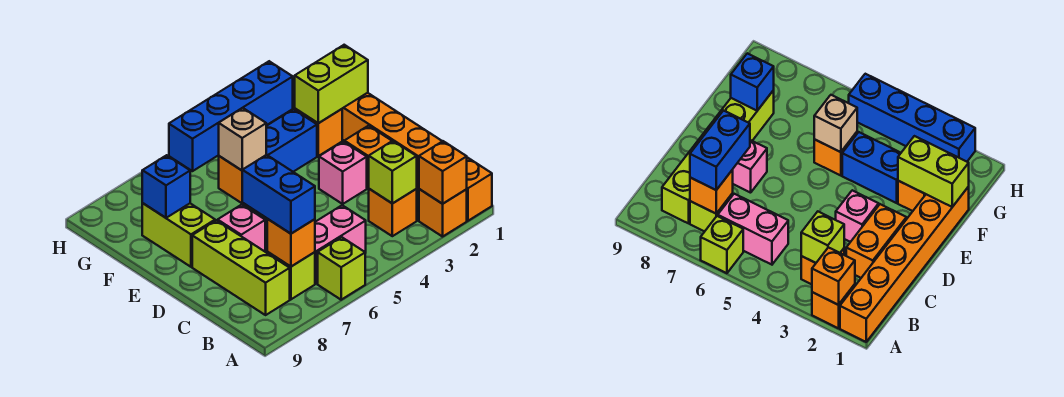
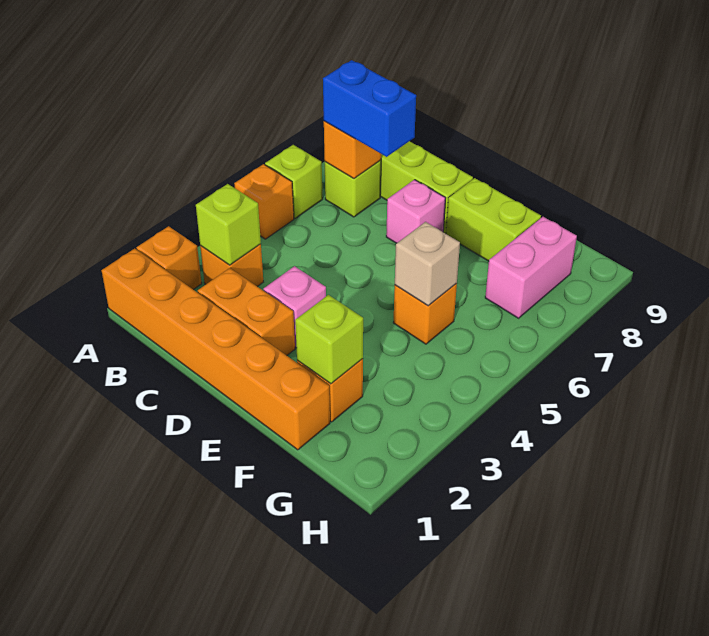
orange brick A2 level 2 -> orange brick A5 level 1
pink brick B5:B6 level 1 -> pink brick G7:G8 level 1
lime brick F1:F2 level 2 -> lime brick F2 level 2
blue brick F3:F4 level 1 -> none
blue brick F8 level 2 -> none
blue brick H2:H5 level 1 -> none

